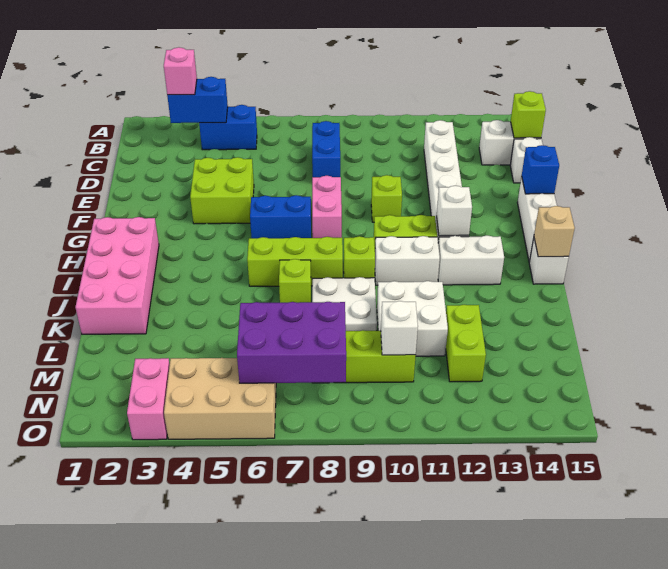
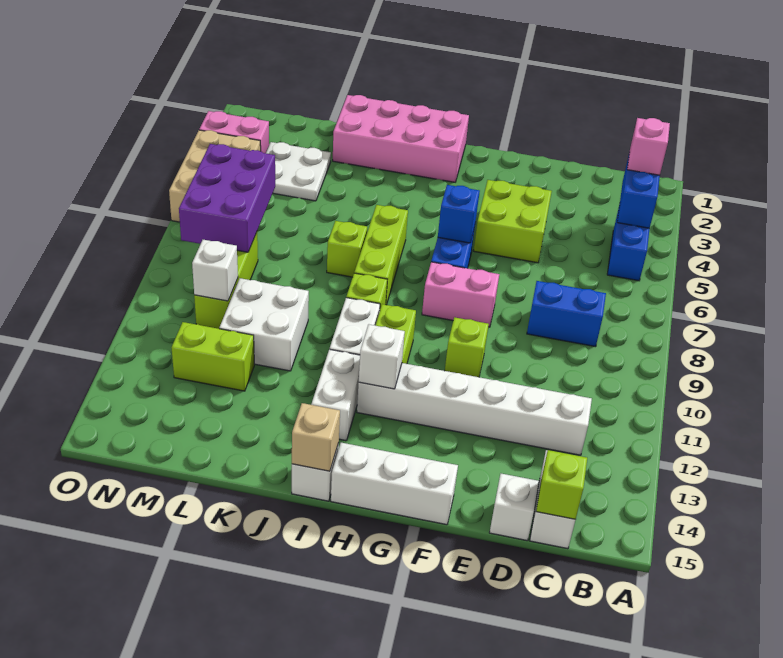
blue brick F15 level 2 -> blue brick G6 level 2
white plate J8:K9 level 1 -> white plate L3:M4 level 1

